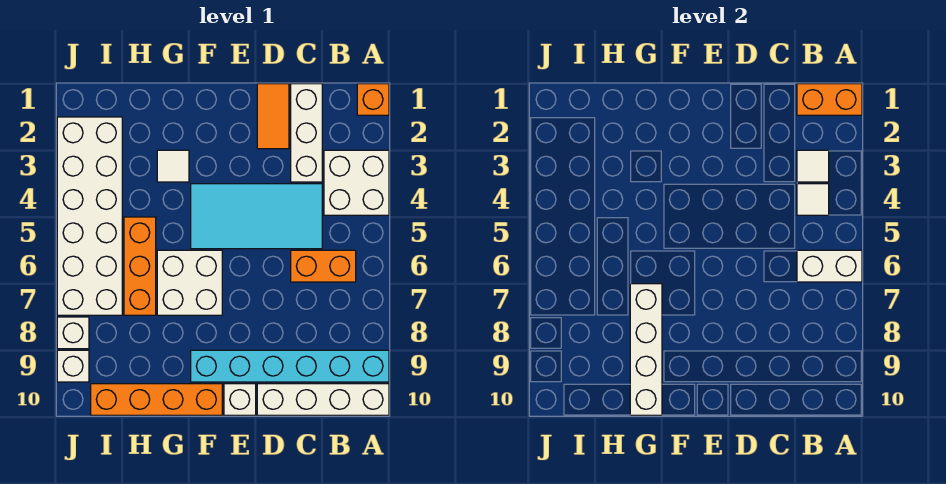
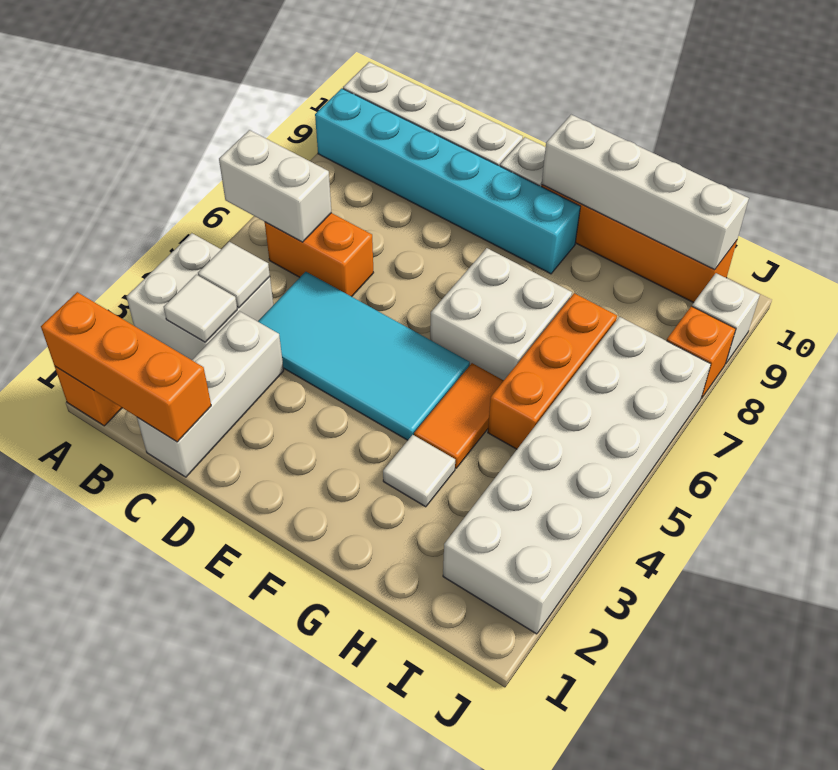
orange brick A1:B1 level 2 -> orange brick A1:C1 level 2
orange tile D1:D2 level 1 -> orange tile G4:G5 level 1
white brick G7:G10 level 2 -> white brick F10:I10 level 2
white brick J8 level 1 -> orange brick J8 level 1

